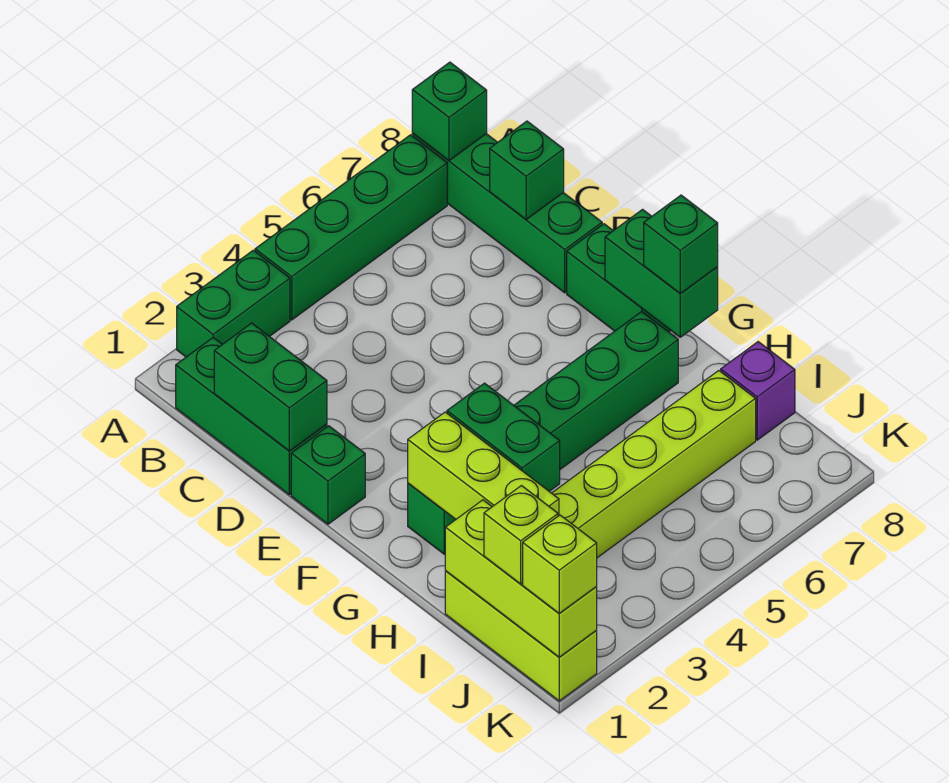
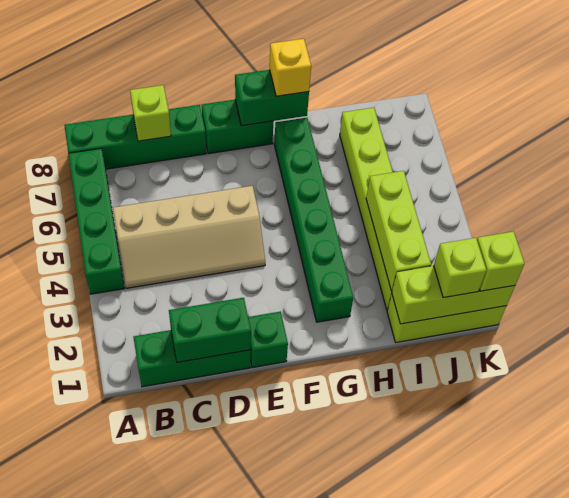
green brick A2:A3 level 1 -> none
green brick A8 level 2 -> none
none -> tan slope B4:E5 level 1 top 5
green brick C8 level 2 -> lime brick C8 level 2
lime brick G2:I2 level 2 -> lime brick I2:I4 level 2
green brick G3:H3 level 2 -> none
green brick G8 level 3 -> yellow brick G8 level 3
purple brick I8 level 1 -> none

